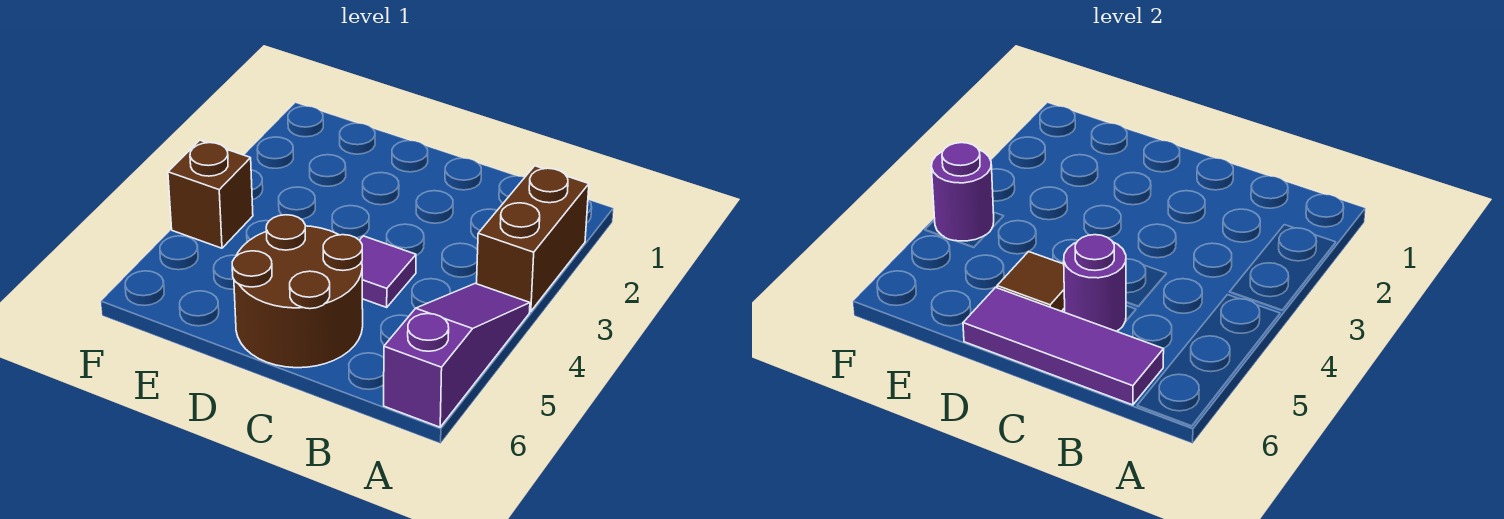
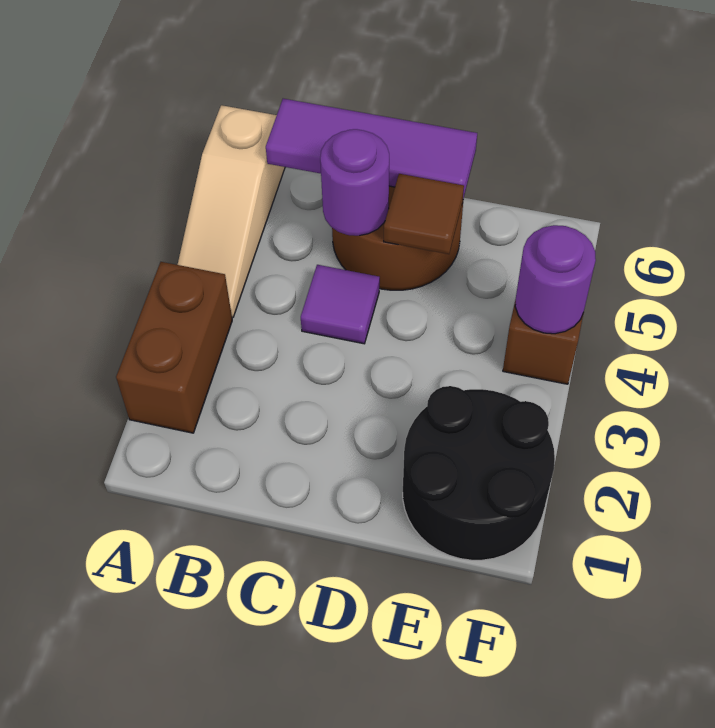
purple slope A4:A6 level 1 top 6 -> tan slope A4:A6 level 1 top 6
none -> black round brick E1:F2 level 1

